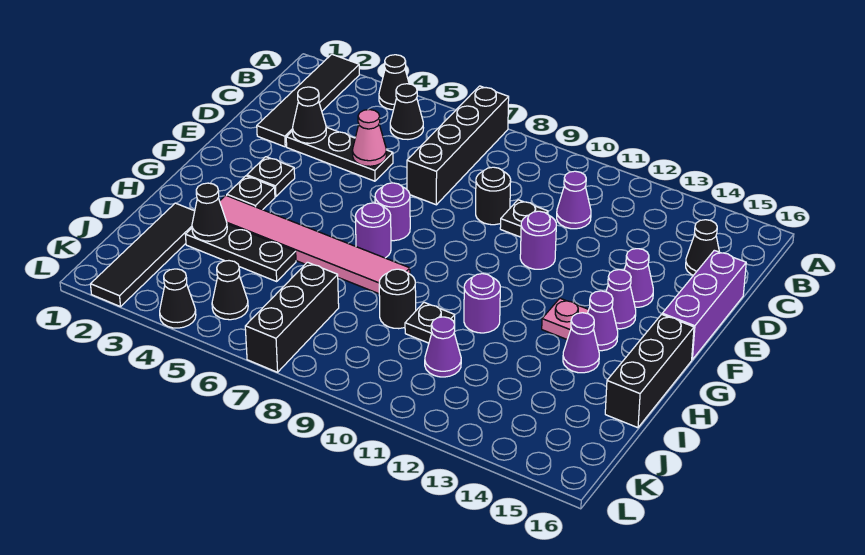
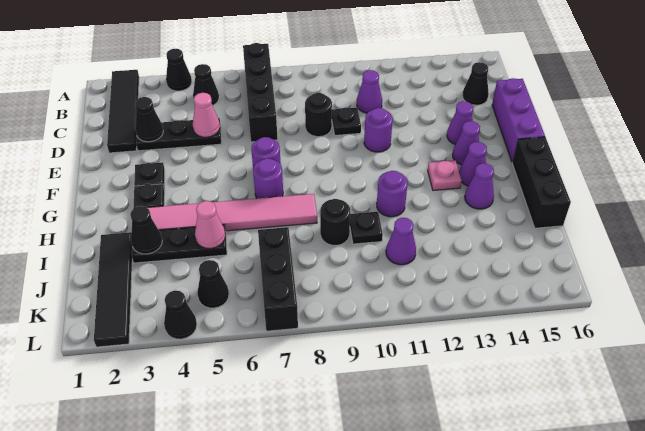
none -> pink cone I5 level 2

